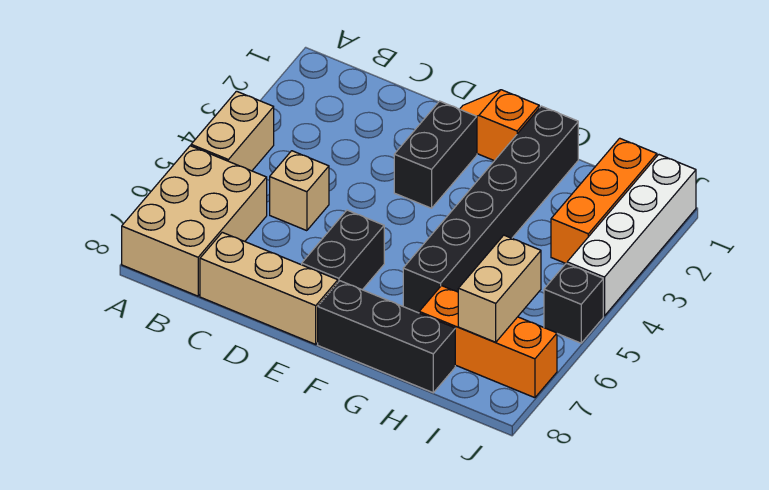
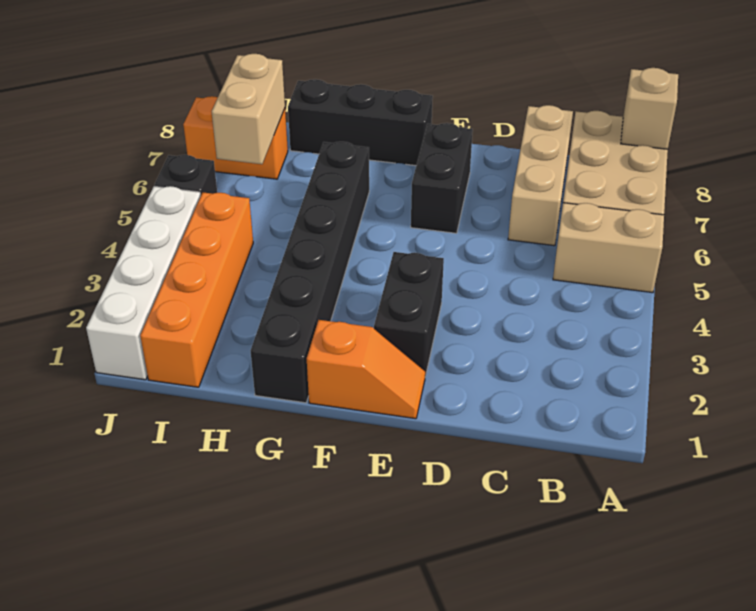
tan brick A4:A5 level 1 -> tan brick A5:B5 level 1
tan brick C5 level 1 -> tan brick A8 level 2
tan brick C8:E8 level 1 -> tan brick C6:C8 level 1
orange brick H7:J7 level 1 -> orange brick I7:J7 level 1
orange brick I1:I3 level 1 -> orange brick I1:I4 level 1

